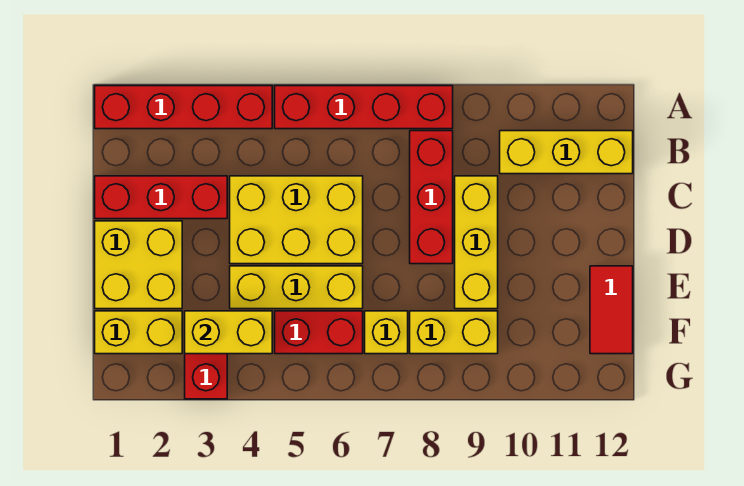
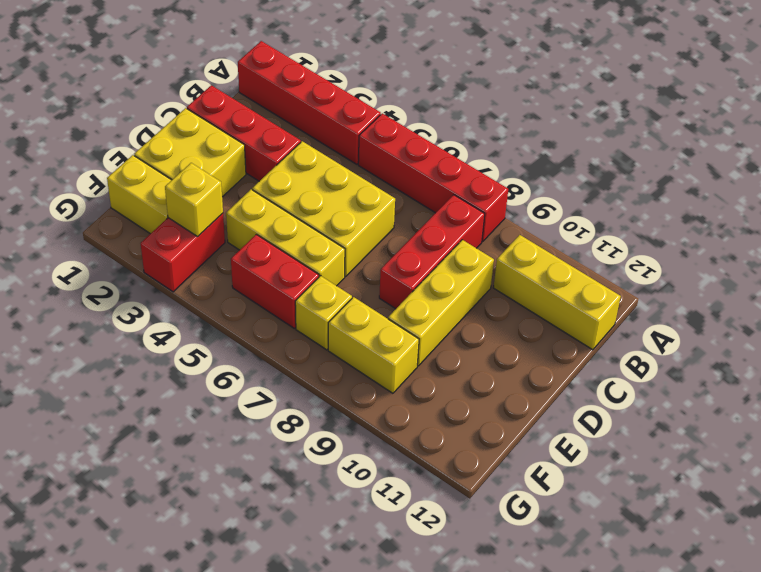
red tile E12:F12 level 1 -> none
yellow brick F3:F4 level 2 -> yellow brick F3 level 2

